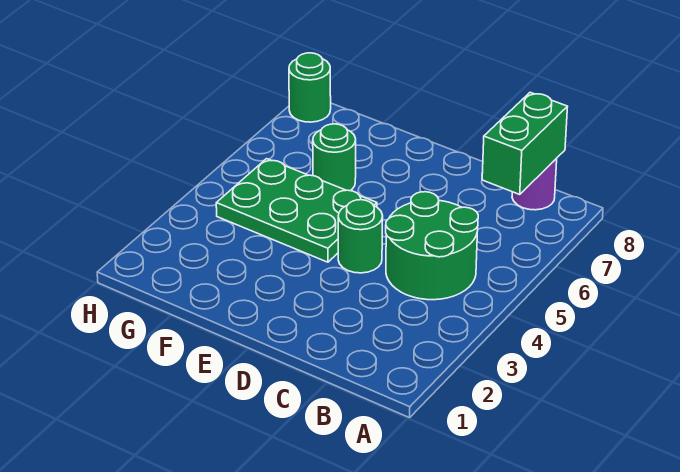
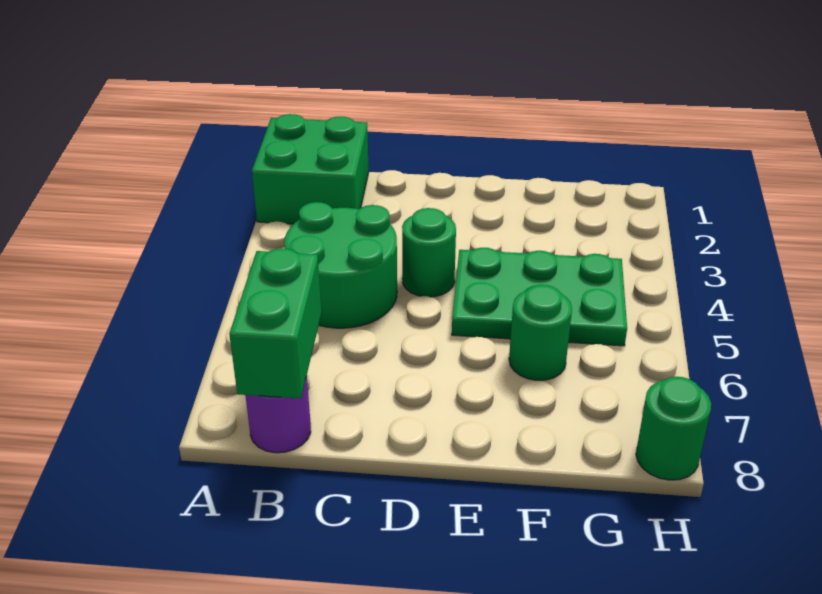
none -> green brick A1:B2 level 1

